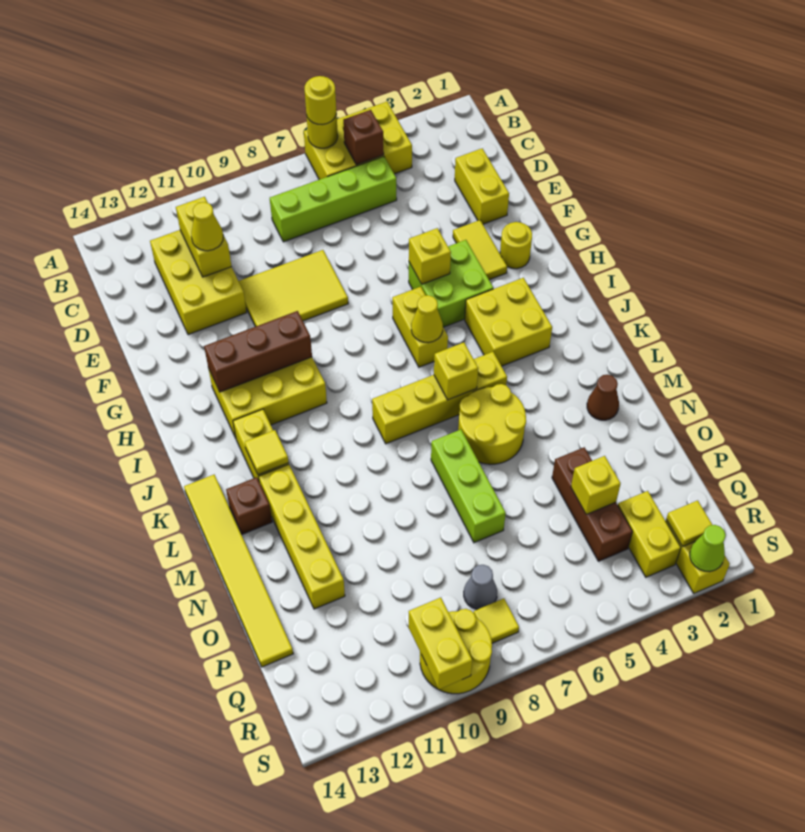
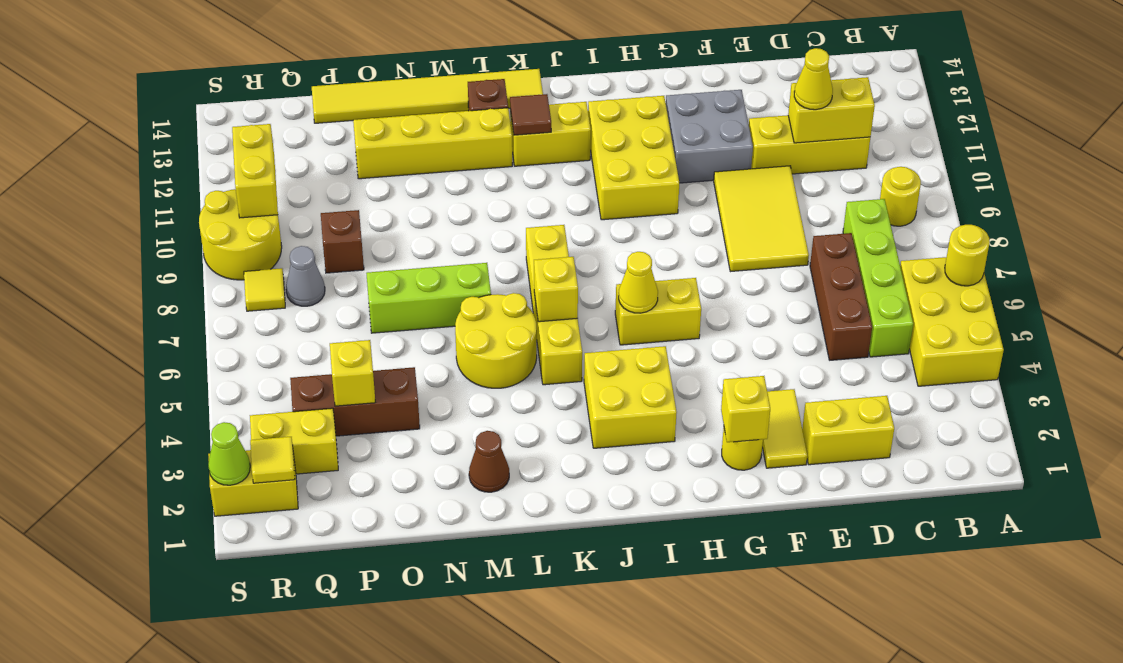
yellow round brick A6 level 3 -> yellow round brick B9 level 1
brown brick B5 level 2 -> brown brick P9 level 1
yellow brick C11:E12 level 1 -> yellow brick C11:E11 level 1
yellow tile F3:G3 level 1 -> yellow tile F2:F3 level 1
none -> grey brick F11:G12 level 1
lime brick G4:H5 level 1 -> none
yellow brick G5 level 2 -> yellow brick G2 level 2
brown brick H10:H12 level 2 -> brown brick D5:D7 level 1
yellow tile K12 level 2 -> brown tile K12 level 2
yellow brick R10:S10 level 2 -> yellow brick R10:R11 level 2

